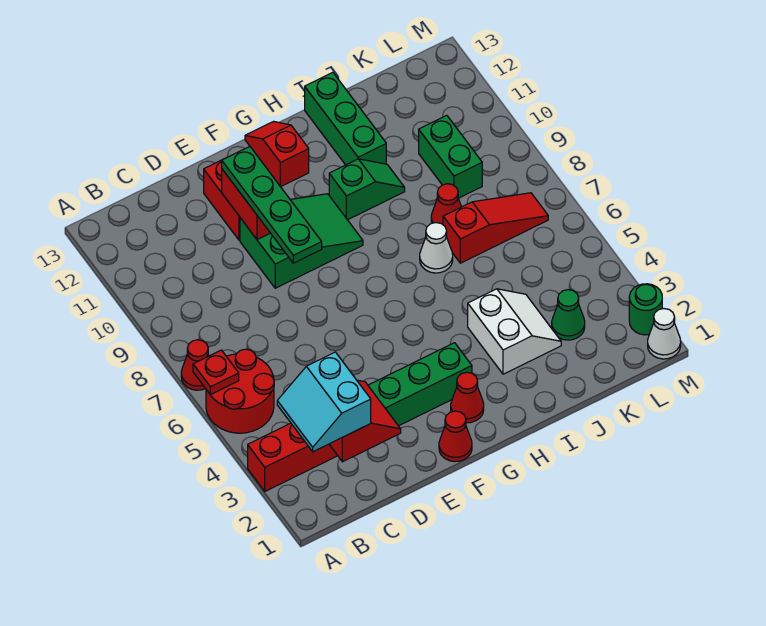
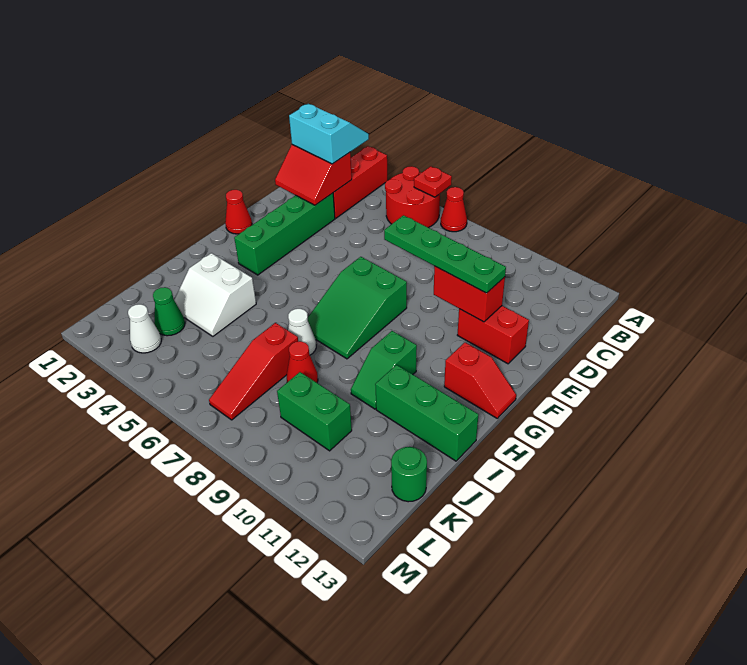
green slope E9:G10 level 1 top E -> green slope F7:H8 level 1 top F
red cone G2 level 1 -> none
white cone M1 level 1 -> white cone L3 level 1
green round brick M2 level 1 -> green round brick K13 level 1

